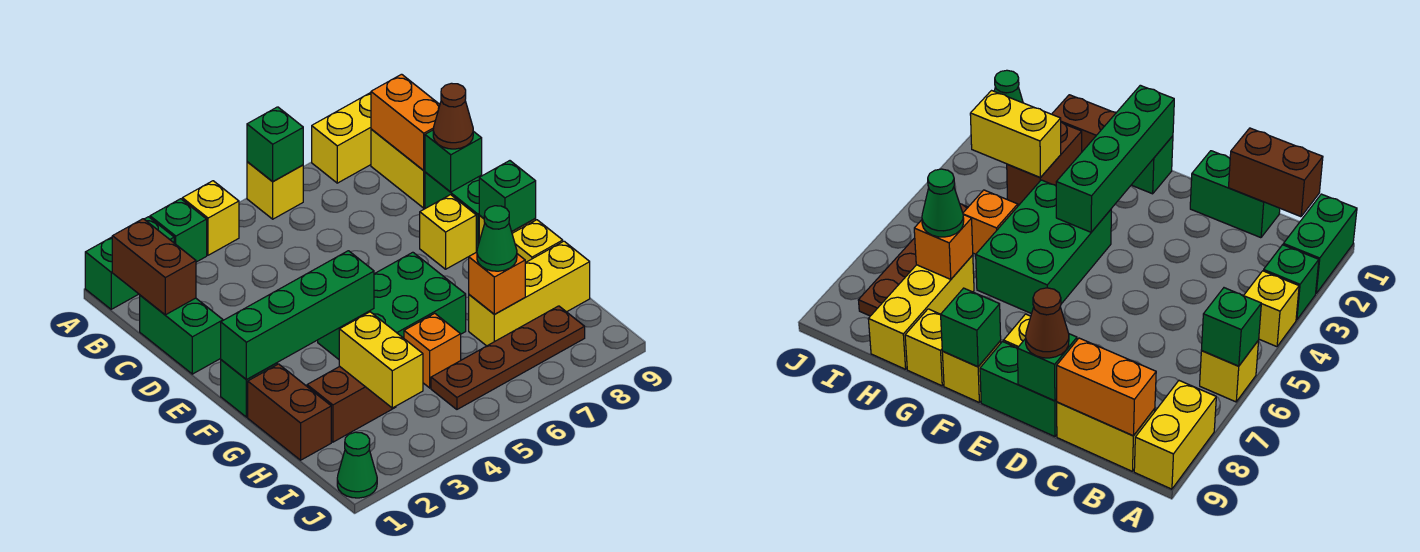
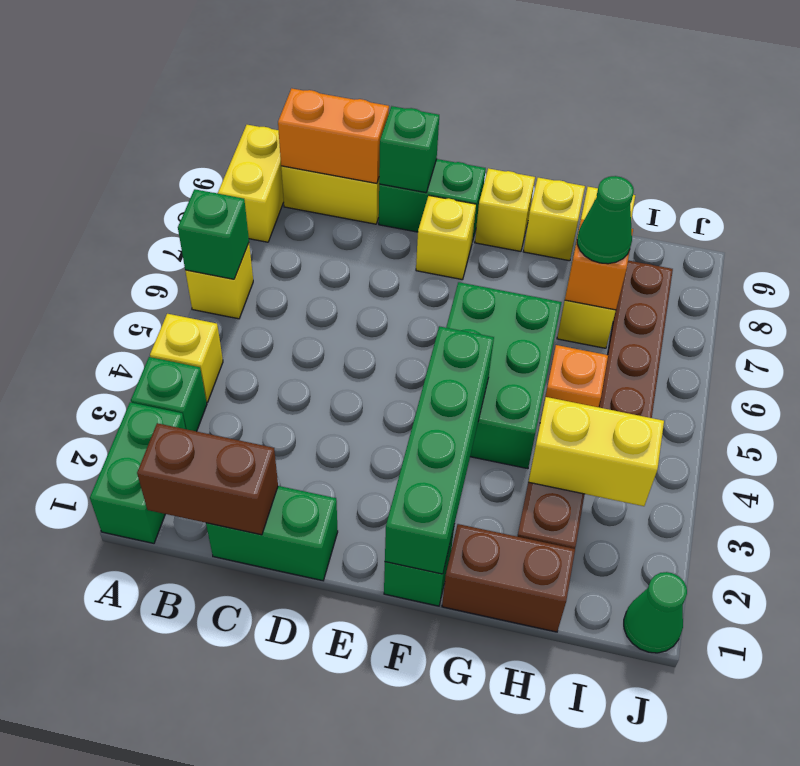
brown cone D9 level 3 -> none
green brick F9 level 2 -> none

